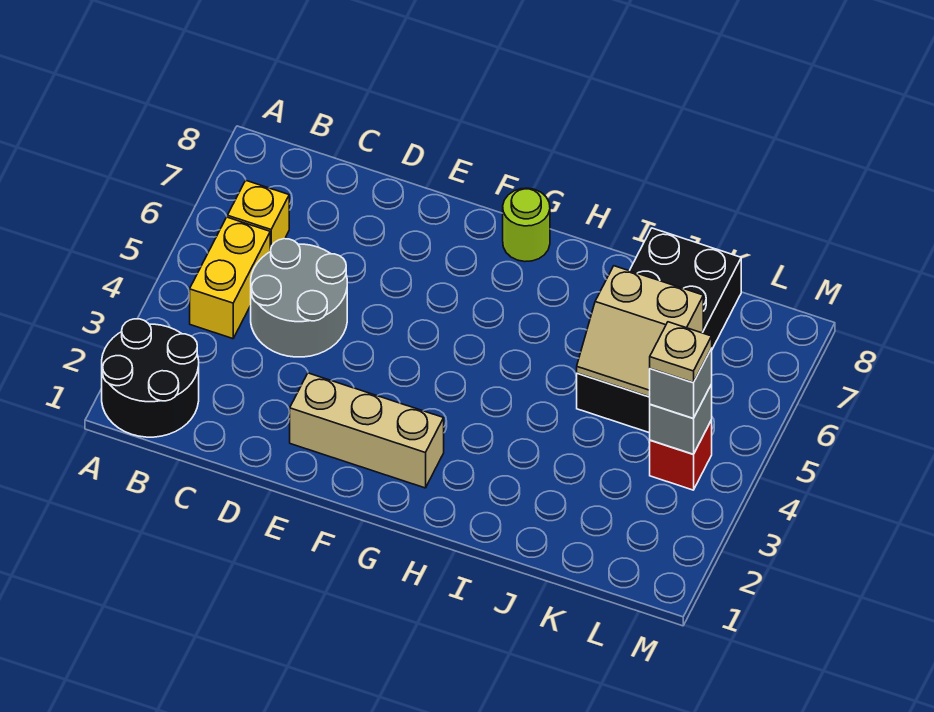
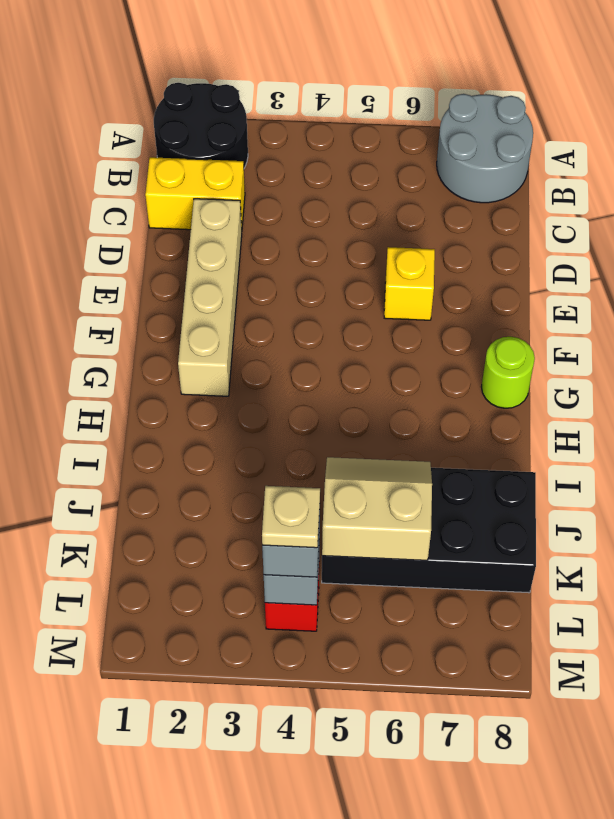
yellow brick B4:B5 level 1 -> yellow brick C1:C2 level 1
yellow brick B6 level 1 -> yellow brick E6 level 1
grey round brick C4:D5 level 1 -> grey round brick A7:B8 level 1
tan brick E2:G2 level 1 -> tan brick D2:G2 level 1
tan slope J5:K6 level 2 top 6 -> tan slope J5:K6 level 2 top K

